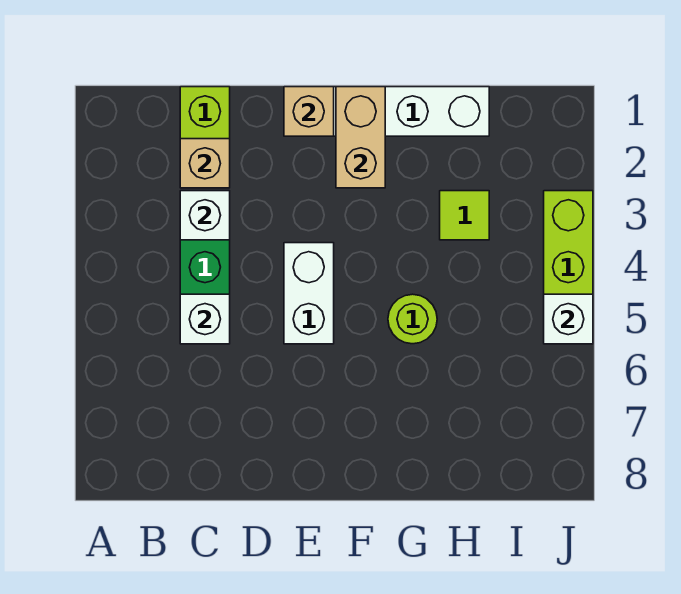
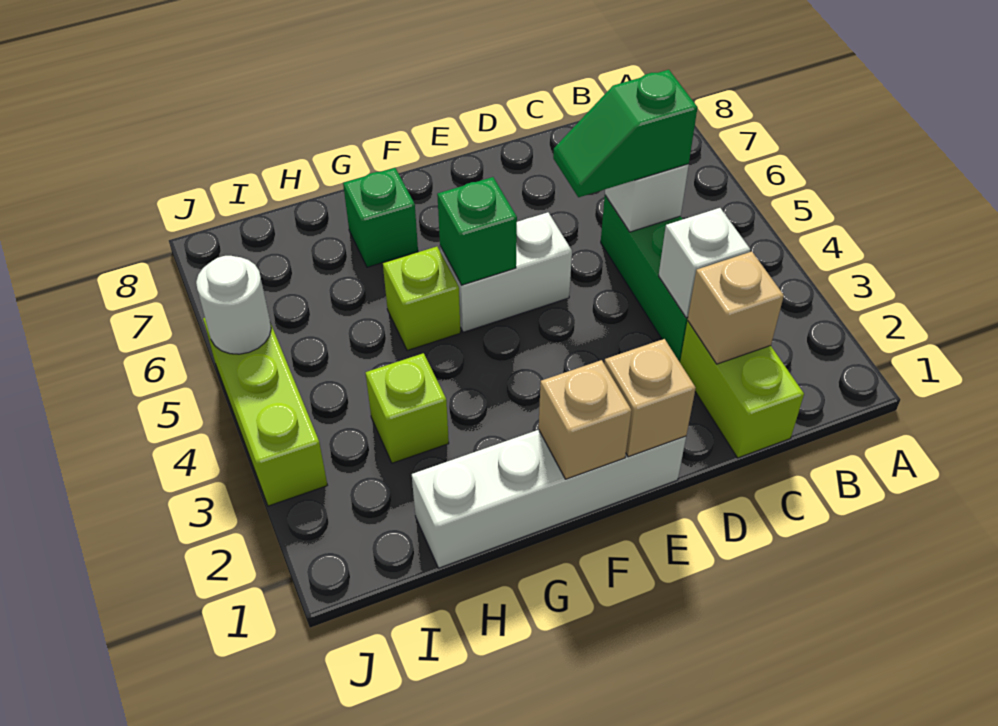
none -> green slope C5:D5 level 3 top C
white brick E4:E5 level 1 -> white brick E5:F5 level 1
tan brick F1:F2 level 2 -> tan brick F1 level 2
none -> green brick F5 level 2
lime round brick G5 level 1 -> lime brick G5 level 1
none -> green brick G7 level 1
lime tile H3 level 1 -> lime brick H3 level 1
white brick J5 level 2 -> white round brick J5 level 2

